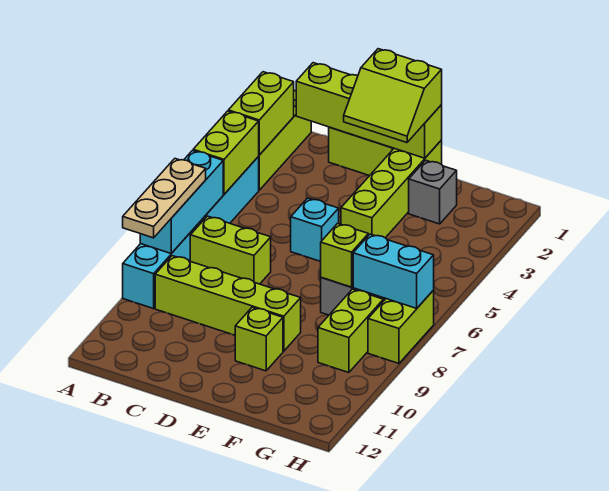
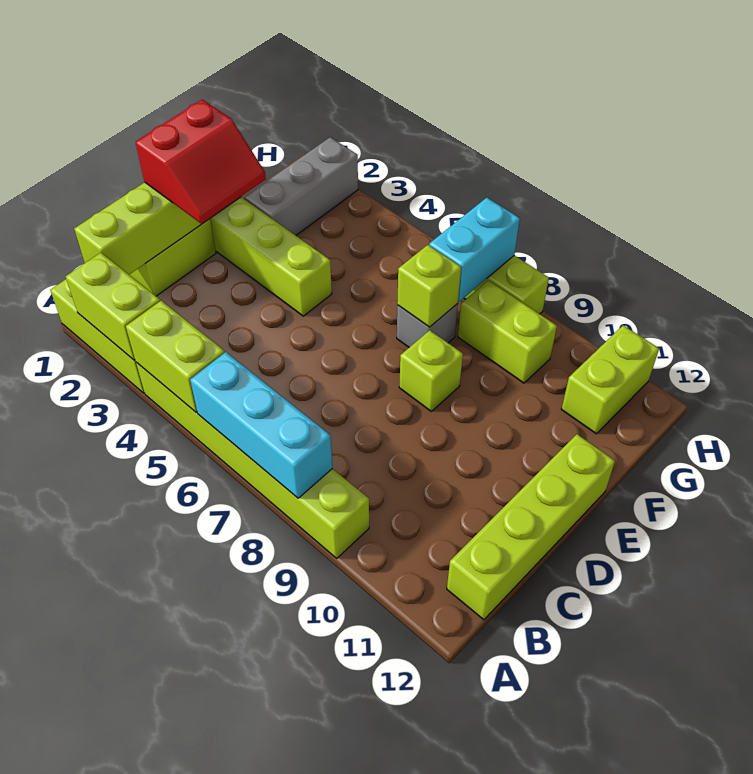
cyan brick A4:A9 level 1 -> lime brick A4:A9 level 1
tan plate A7:A9 level 3 -> none
lime brick B7:C7 level 1 -> lime brick G11:H11 level 1
lime brick B9:E9 level 1 -> lime brick B12:E12 level 1
lime slope D1:E2 level 3 top 1 -> red slope D1:E2 level 3 top 1
cyan brick D5 level 1 -> none
lime brick E10 level 1 -> lime brick E8 level 1
grey brick F2 level 1 -> grey brick F2:H2 level 1

